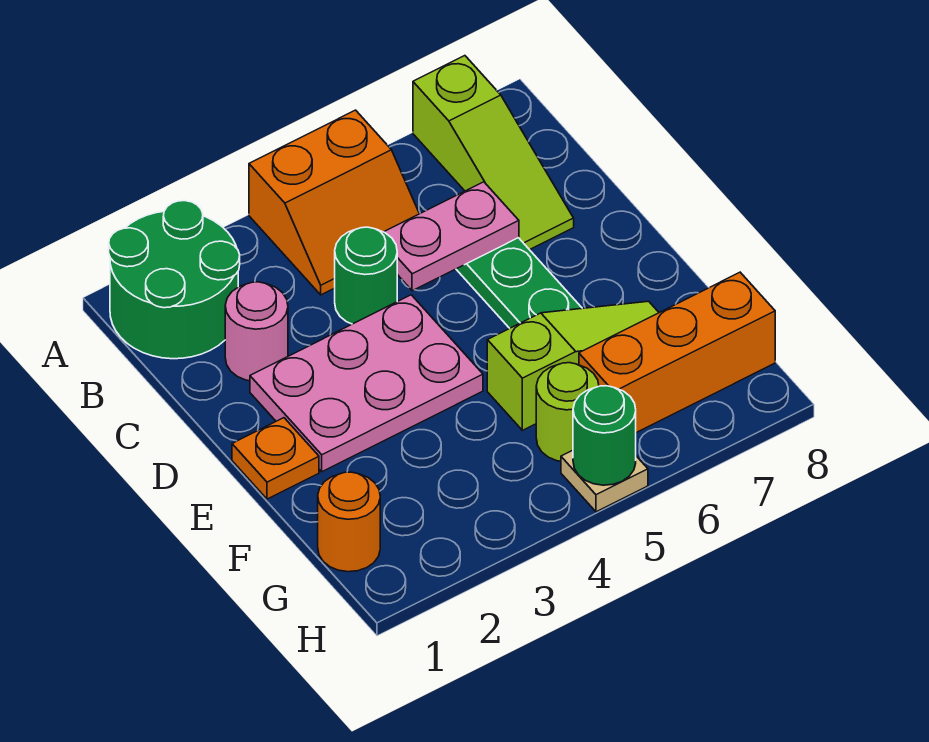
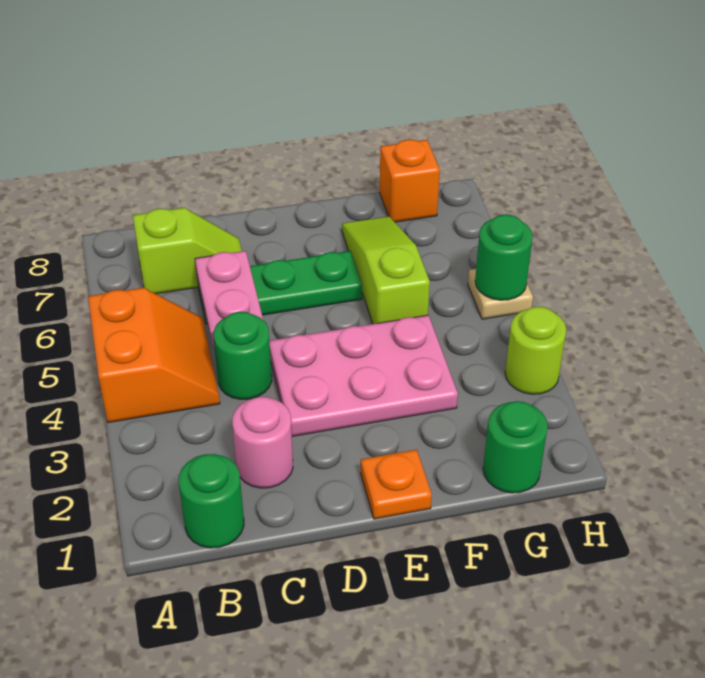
green round brick A1:B2 level 1 -> green round brick B1 level 1
lime slope A7:C7 level 1 top A -> lime slope B7:C7 level 1 top B
pink plate D2:E4 level 1 -> pink plate D3:F4 level 1
orange round brick G1 level 1 -> green round brick G1 level 1
lime round brick G5 level 1 -> lime round brick H3 level 1
orange brick G6:G8 level 1 -> orange brick G8 level 1

